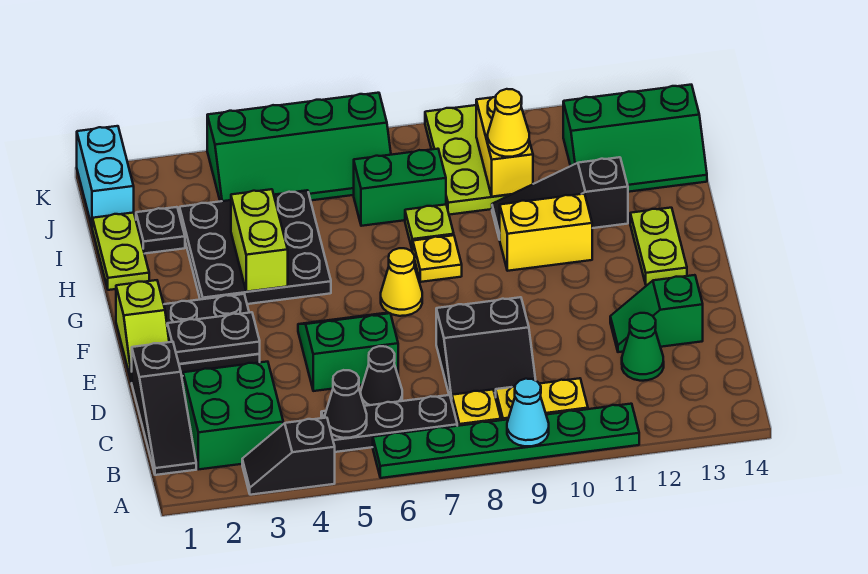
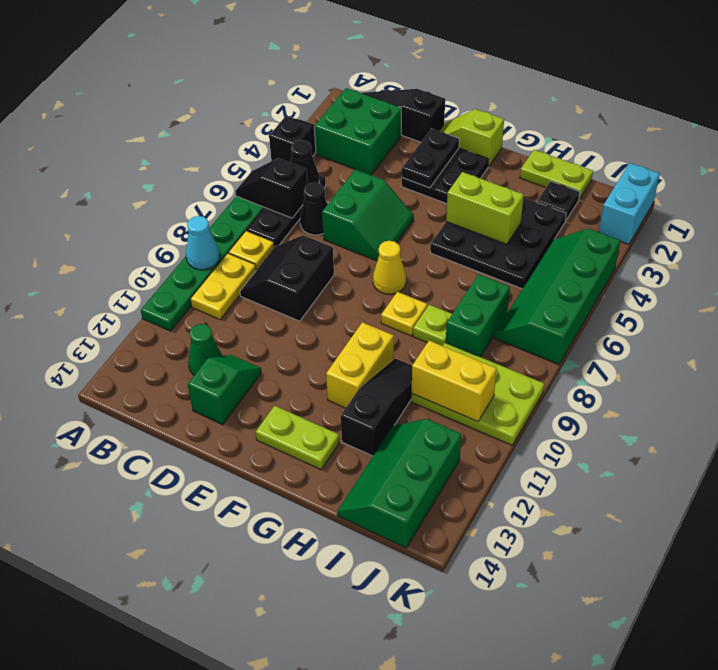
none -> black slope A6:B6 level 2 top B
yellow cone I10 level 3 -> none
cyan brick J1:K1 level 1 -> cyan brick K1:K2 level 1

